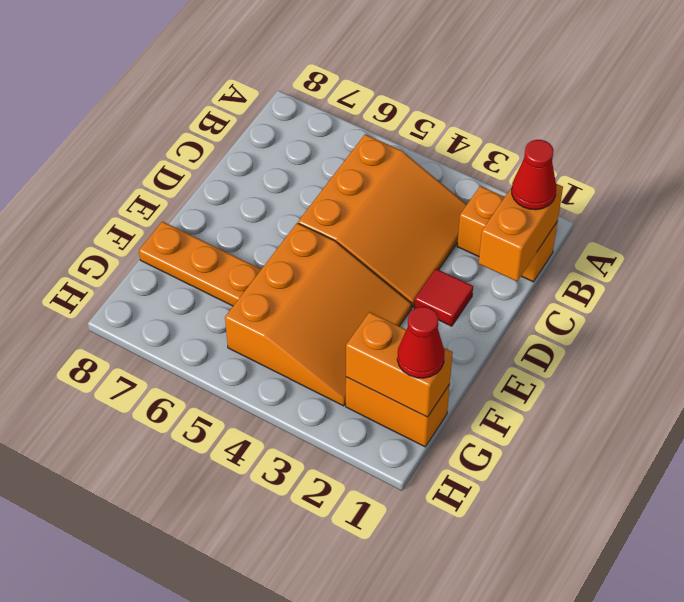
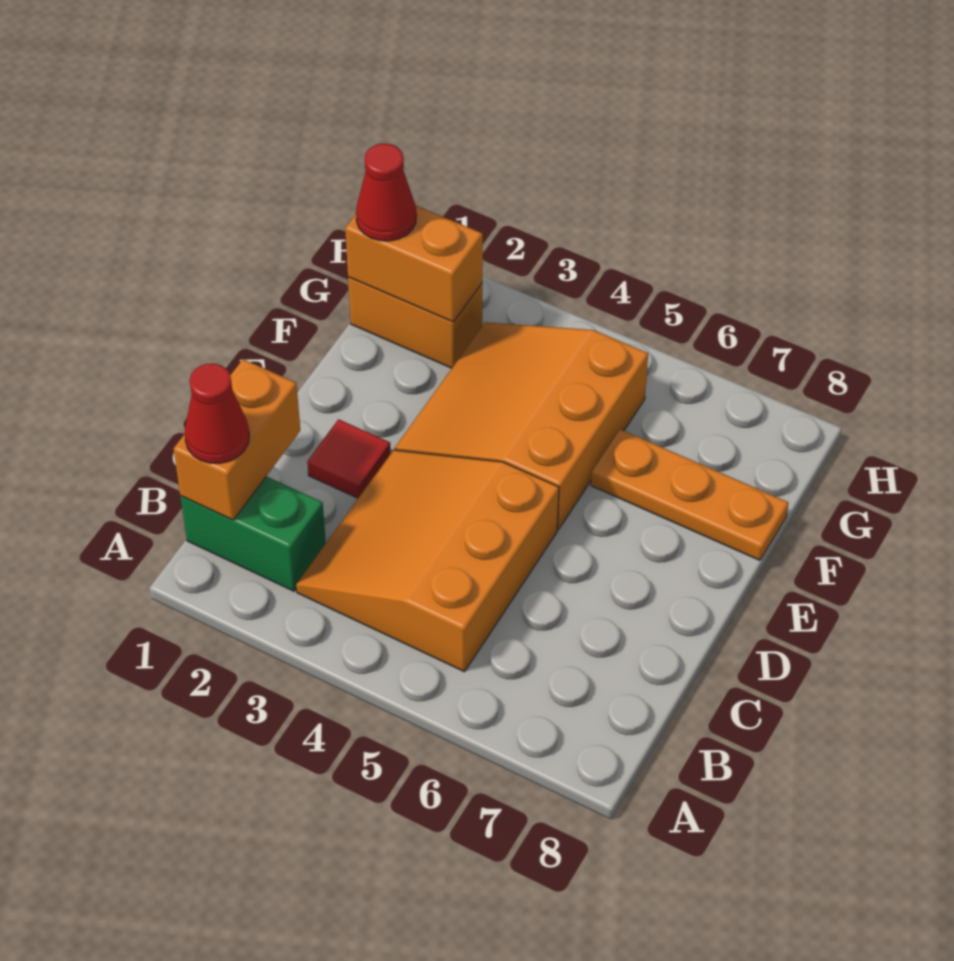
orange brick B1:B2 level 1 -> green brick B1:B2 level 1

